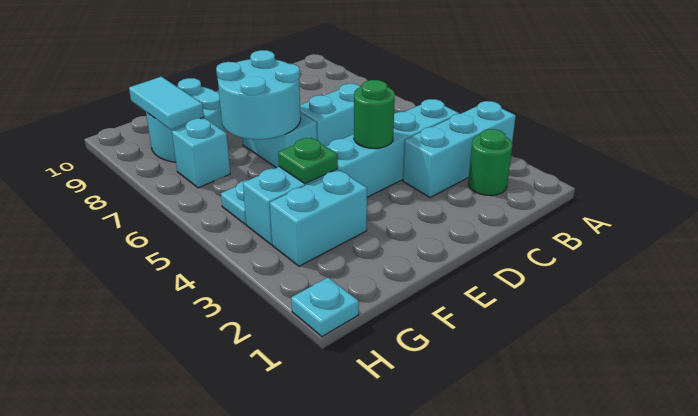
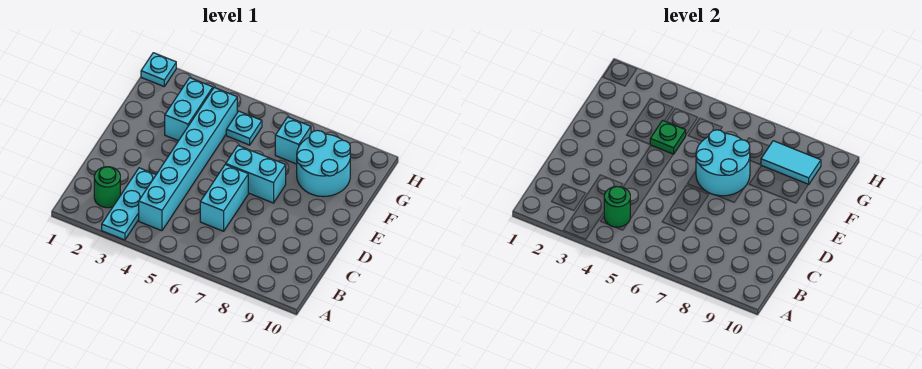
cyan brick A3:C3 level 1 -> cyan plate A3:C3 level 1
green round brick D4 level 2 -> green round brick B4 level 2

